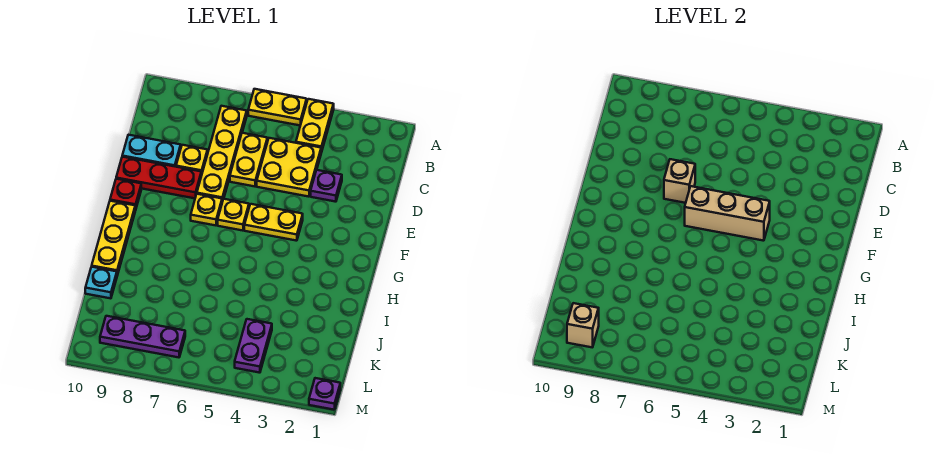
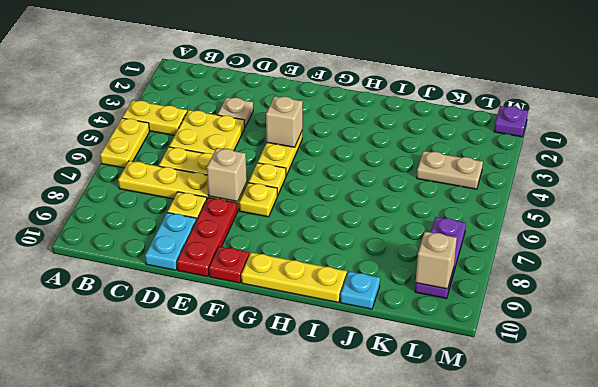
purple plate D3 level 1 -> tan plate D3 level 1
tan brick F4:F6 level 2 -> tan brick F4 level 2
purple plate K4:L4 level 1 -> tan plate K4:L4 level 1

